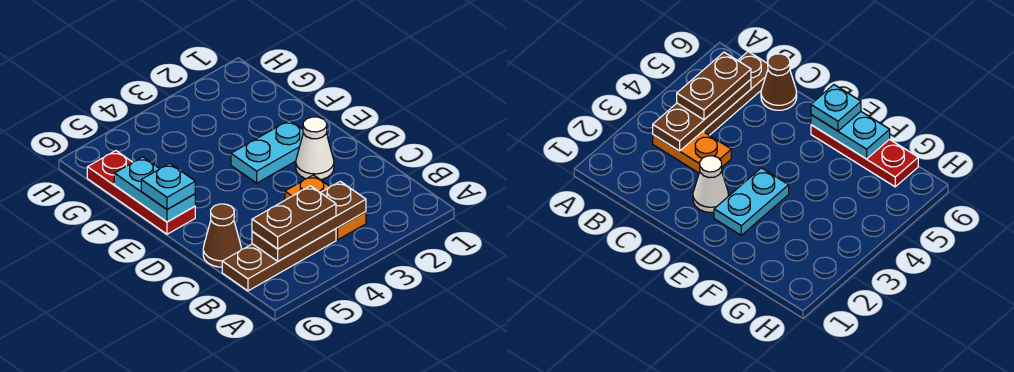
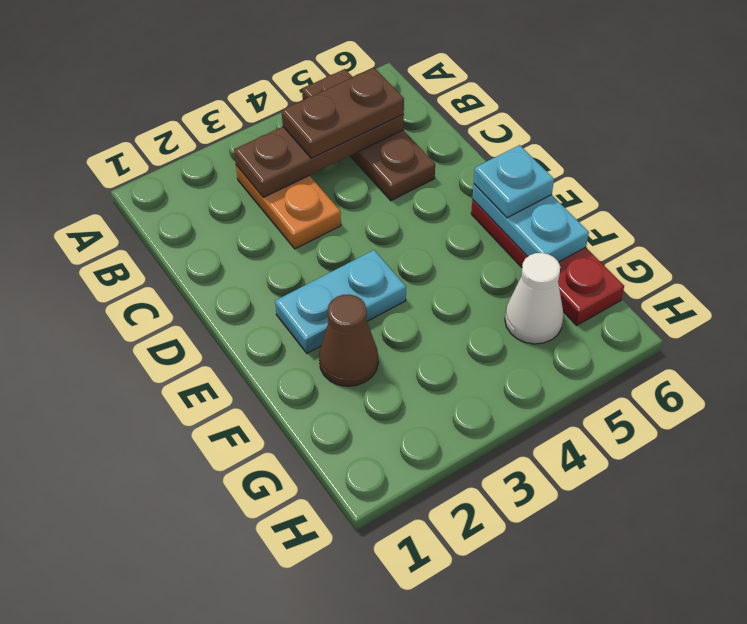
brown plate B4:B6 level 1 -> brown plate A5:C5 level 1
brown cone C6 level 1 -> brown cone F2 level 1
white cone D2 level 1 -> white cone G5 level 1

